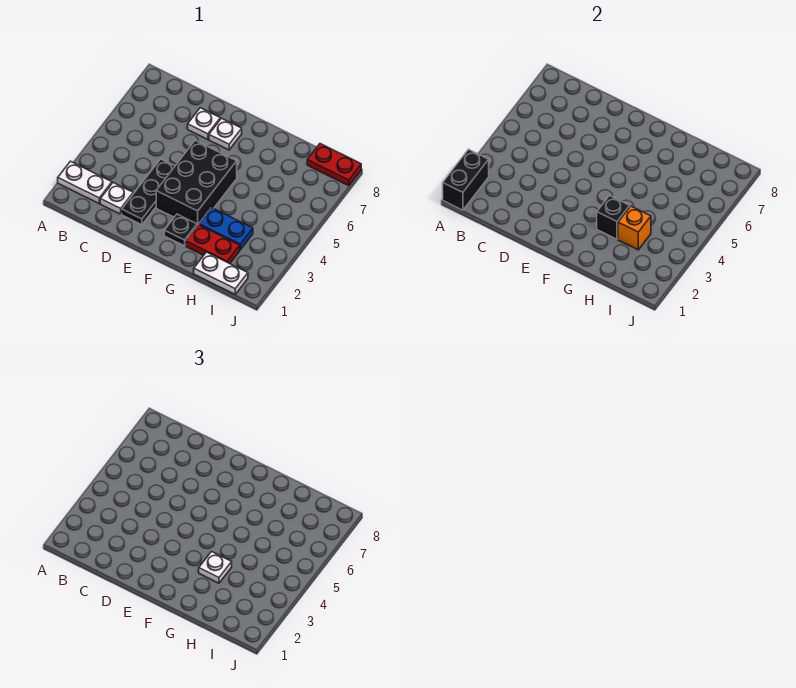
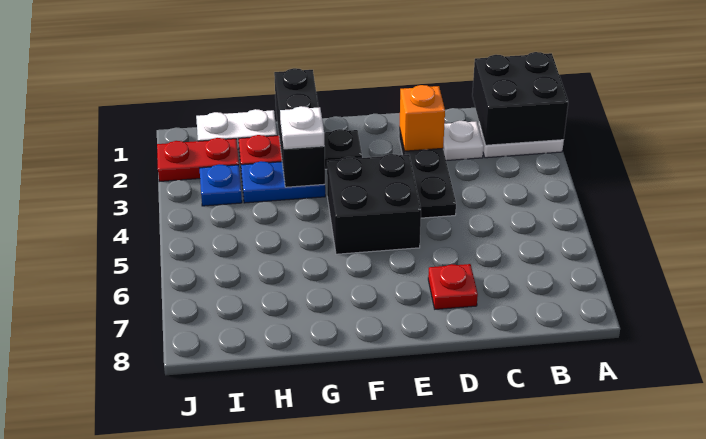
black brick A1:A2 level 2 -> black brick A1:B2 level 2
white plate D7 level 1 -> red plate D7 level 1
black brick E3:F5 level 1 -> black brick E4:F5 level 1
white plate E7 level 1 -> none
black brick G3 level 2 -> black brick G1:G3 level 2
orange brick H3 level 2 -> orange brick D2 level 2
none -> blue plate I3 level 1
red plate I8:J8 level 1 -> red plate I2:J2 level 1

